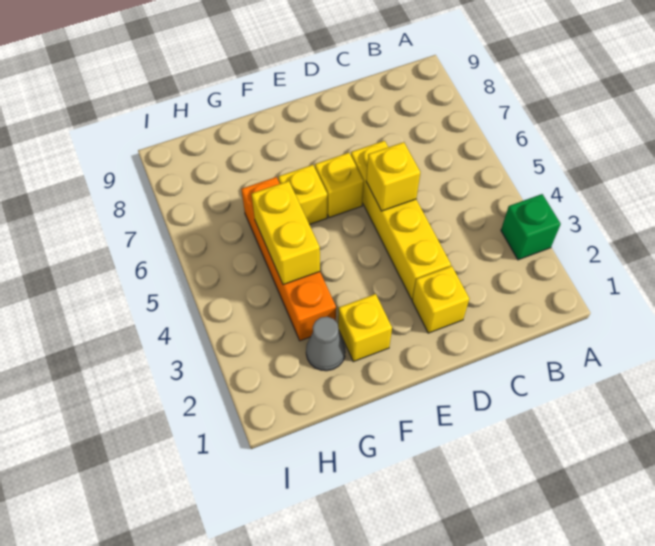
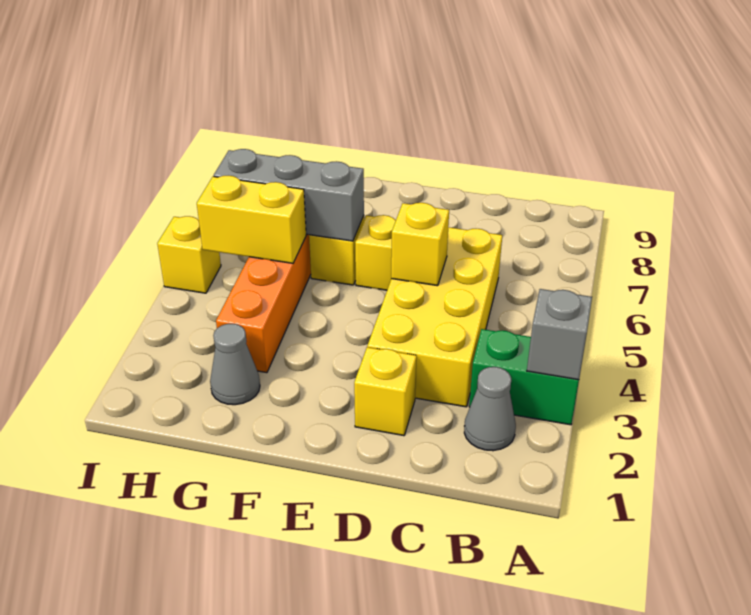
green brick A3 level 1 -> green brick A3:B3 level 1
none -> grey brick A3 level 2
none -> grey cone B2 level 1
yellow brick D3:D6 level 1 -> yellow brick C3:D6 level 1
yellow brick F2 level 1 -> yellow brick I5 level 1
none -> grey brick F6:H6 level 2
yellow brick G4:G5 level 2 -> yellow brick G5:H5 level 2

